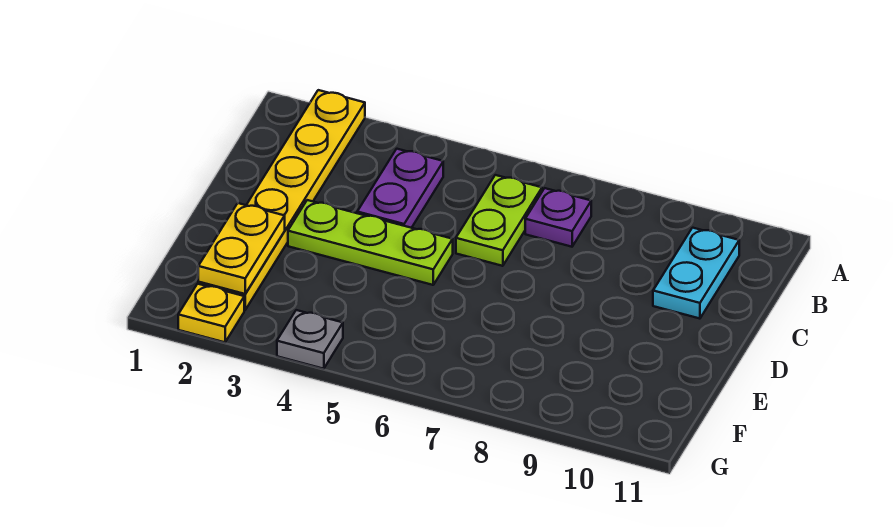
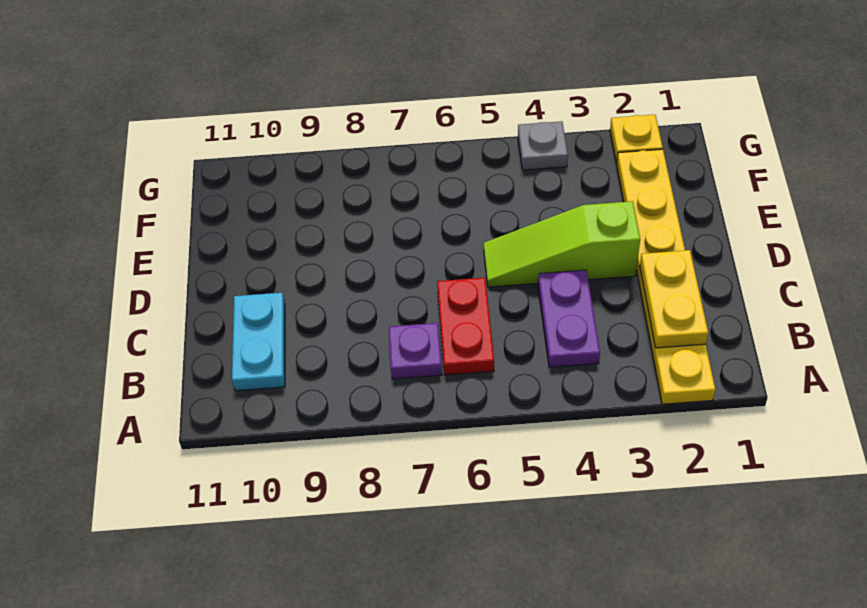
lime plate B6:C6 level 1 -> red plate B6:C6 level 1
lime plate D3:D5 level 1 -> lime slope D3:D5 level 1 top 3
yellow plate E2:F2 level 2 -> yellow plate B2:C2 level 2

